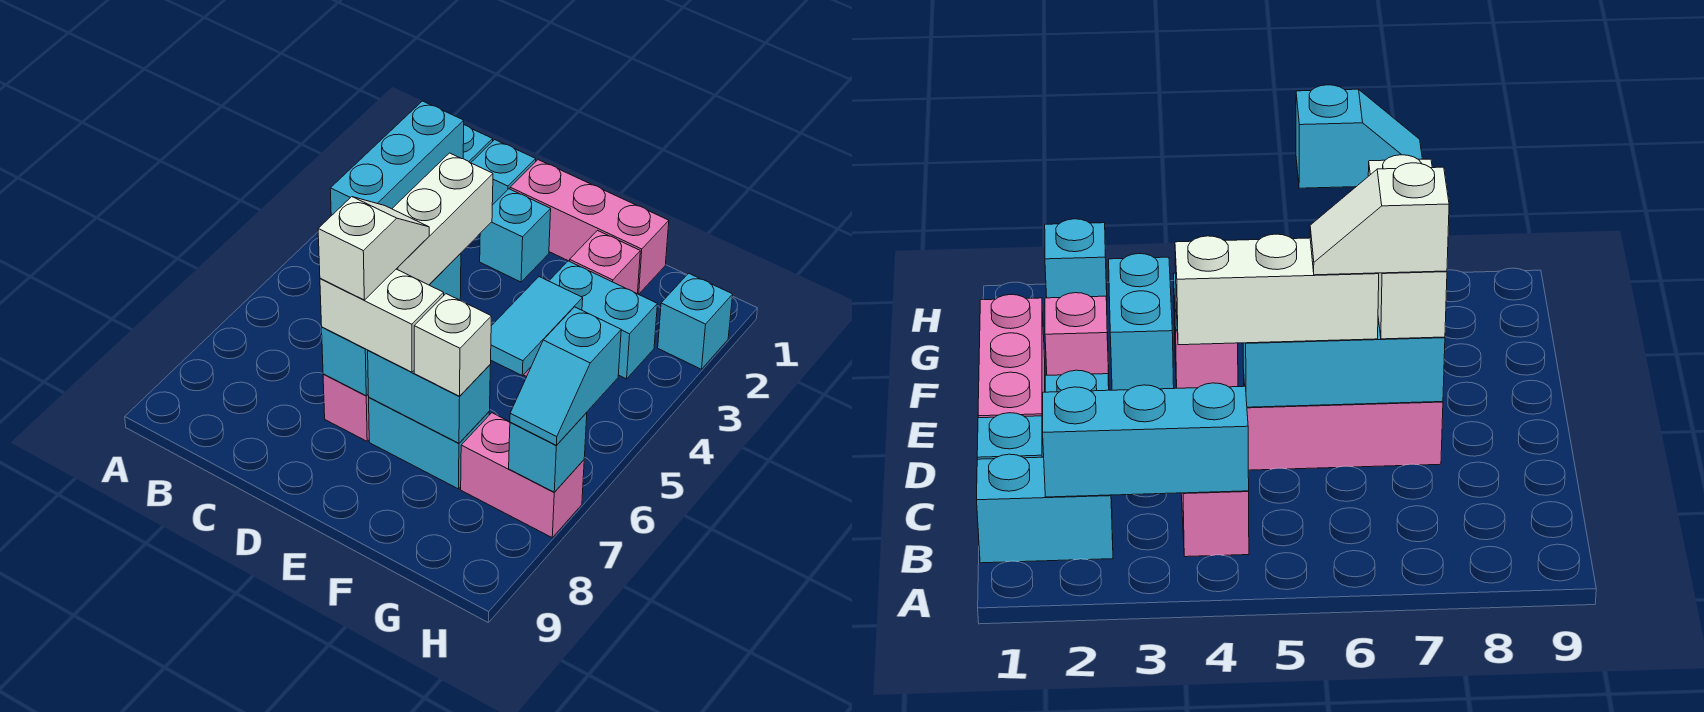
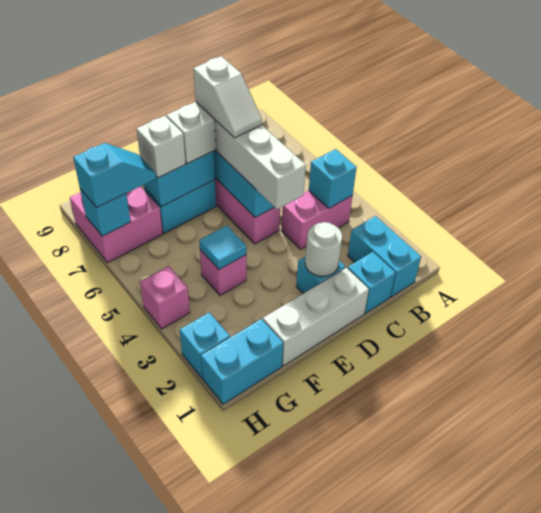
cyan brick B2:B4 level 2 -> cyan brick B4 level 2
pink brick D1:F1 level 1 -> white brick D1:F1 level 1
none -> white round brick D2 level 2
pink brick F2 level 1 -> pink brick H4 level 1
cyan brick F3:G3 level 1 -> cyan brick G1:H1 level 1
cyan tile F4:F5 level 2 -> cyan tile F4 level 2
pink brick G7:H7 level 1 -> pink brick G7:H8 level 1
cyan slope H6:H7 level 3 top 6 -> cyan slope G7:H7 level 3 top H

